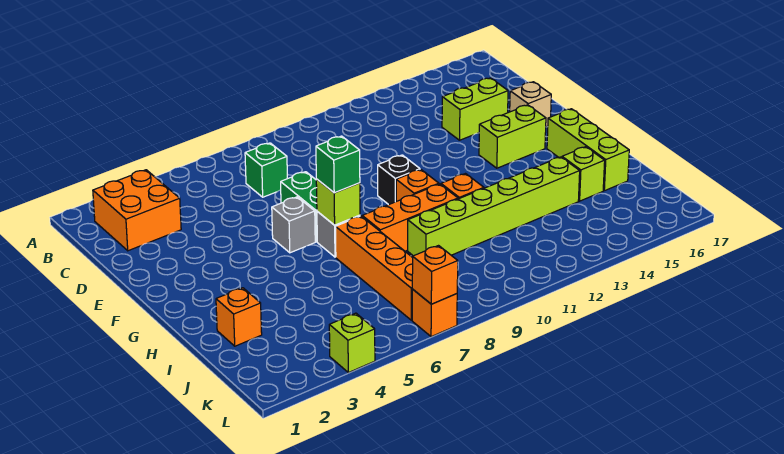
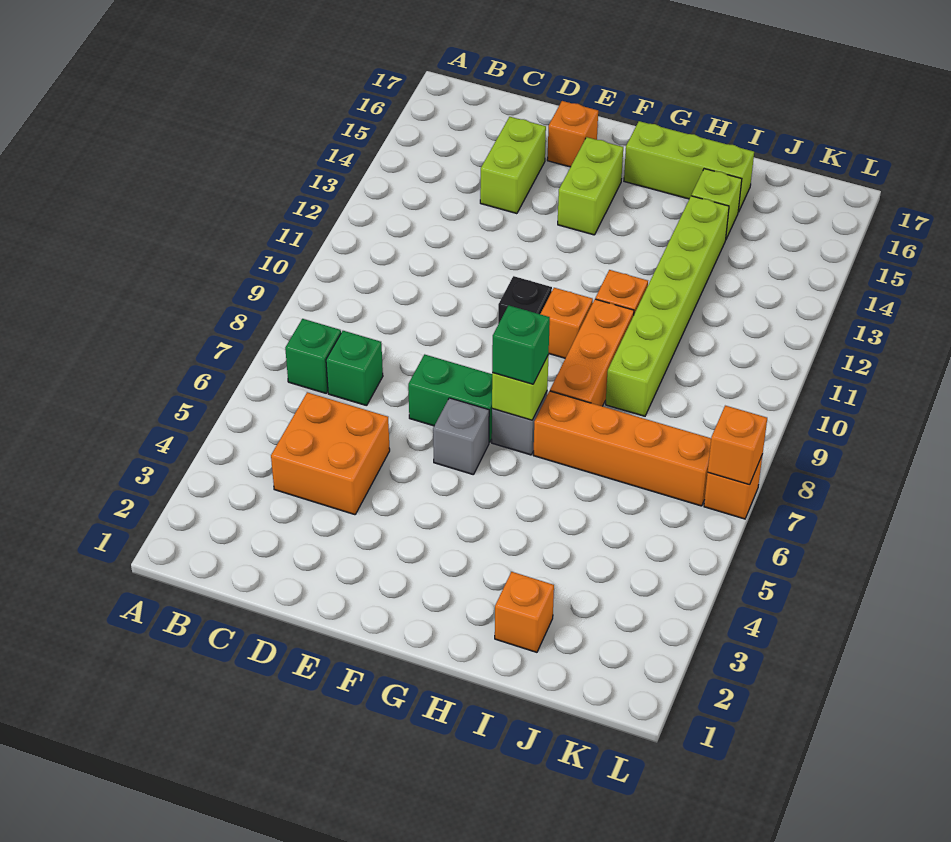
orange brick B2:C3 level 1 -> orange brick C4:D5 level 1
none -> green brick B7 level 1
tan brick E16 level 1 -> orange brick E16 level 1
lime brick L4 level 1 -> none

